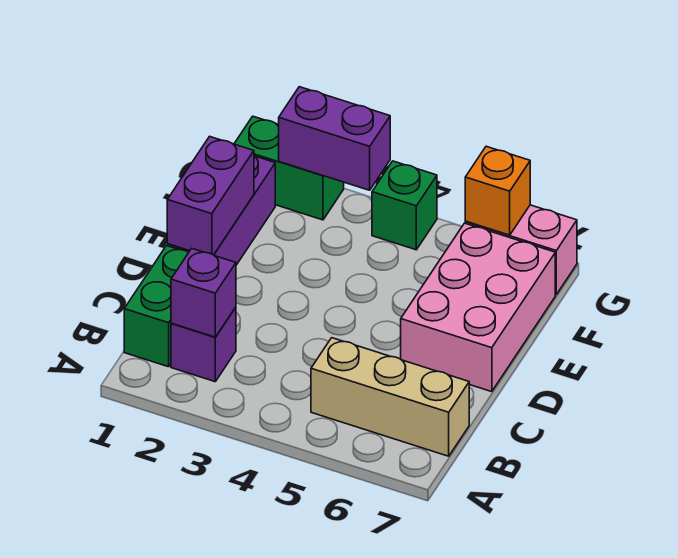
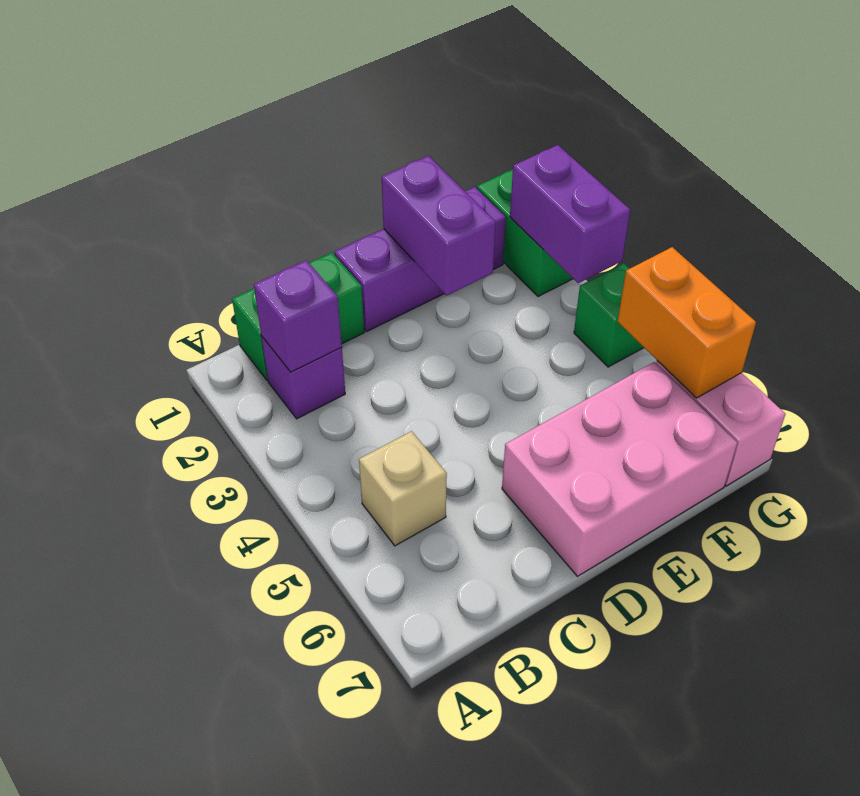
tan brick B5:B7 level 1 -> tan brick B5 level 1
purple brick D1:E1 level 2 -> purple brick E1:E2 level 2
orange brick G6 level 2 -> orange brick G5:G6 level 2

